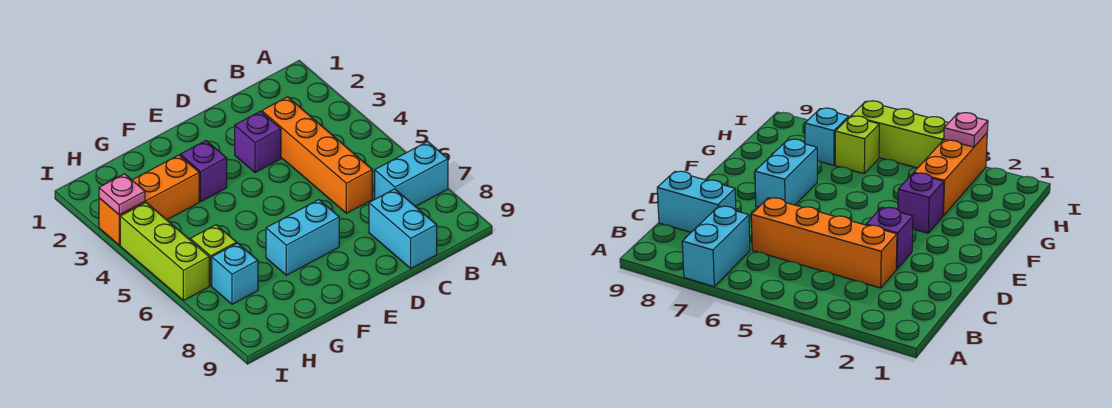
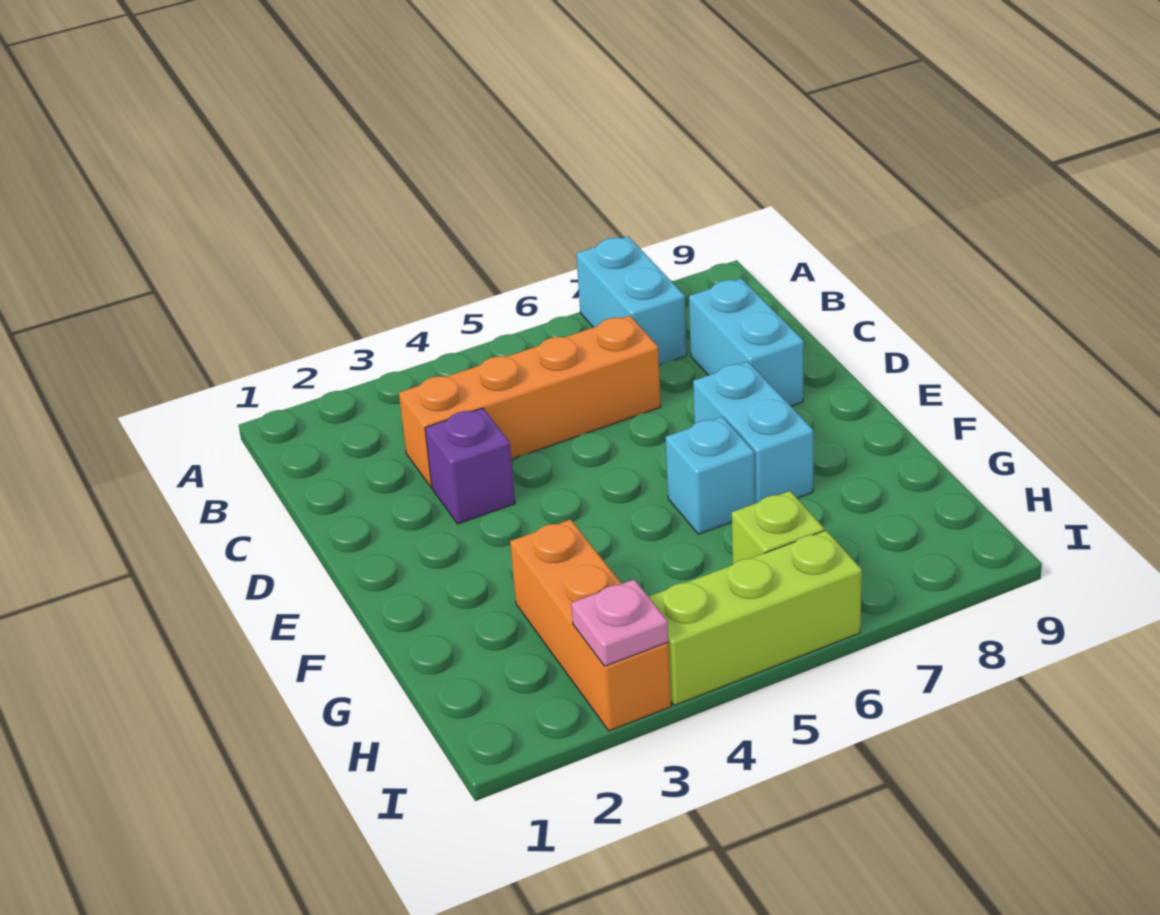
cyan brick C8:C9 level 1 -> cyan brick C8:D8 level 1
purple brick F3 level 1 -> none
cyan brick H7 level 1 -> cyan brick F6 level 1

